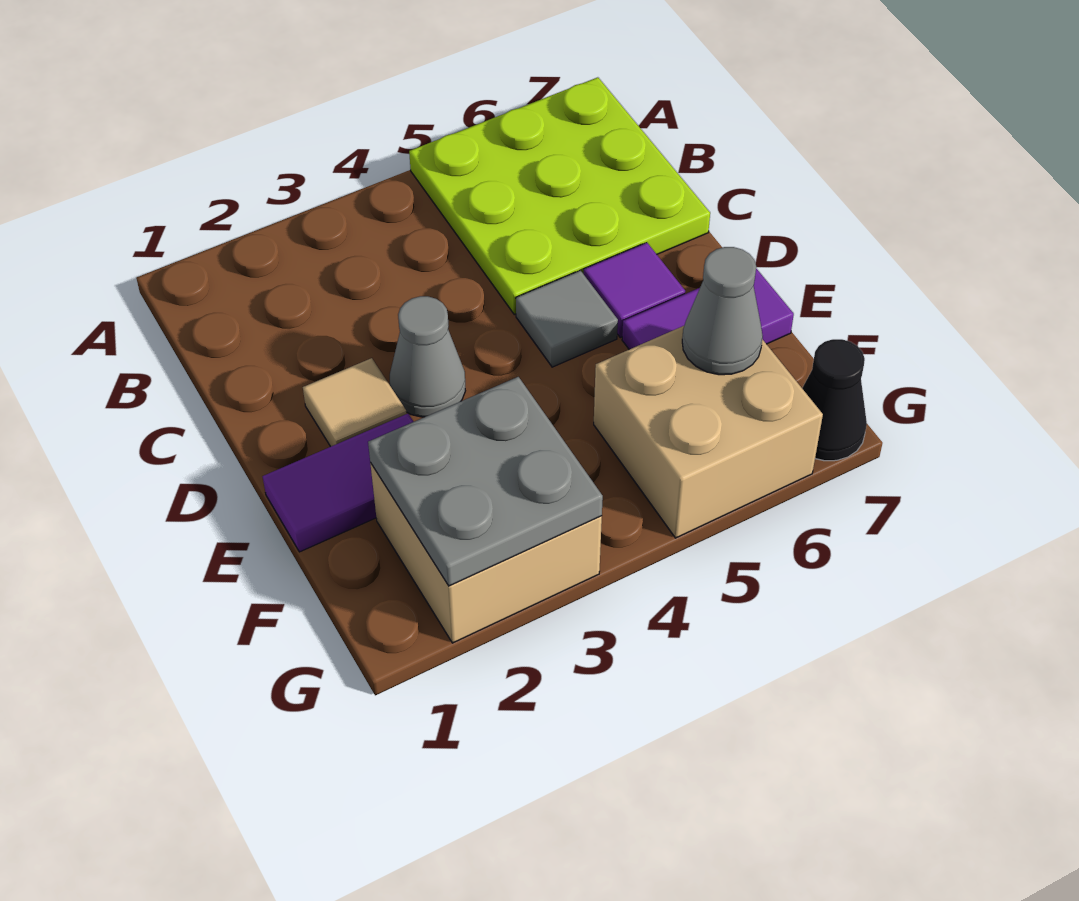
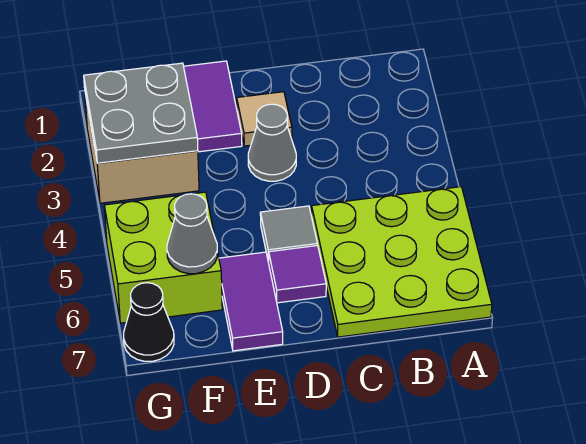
tan brick F5:G6 level 1 -> lime brick F5:G6 level 1

